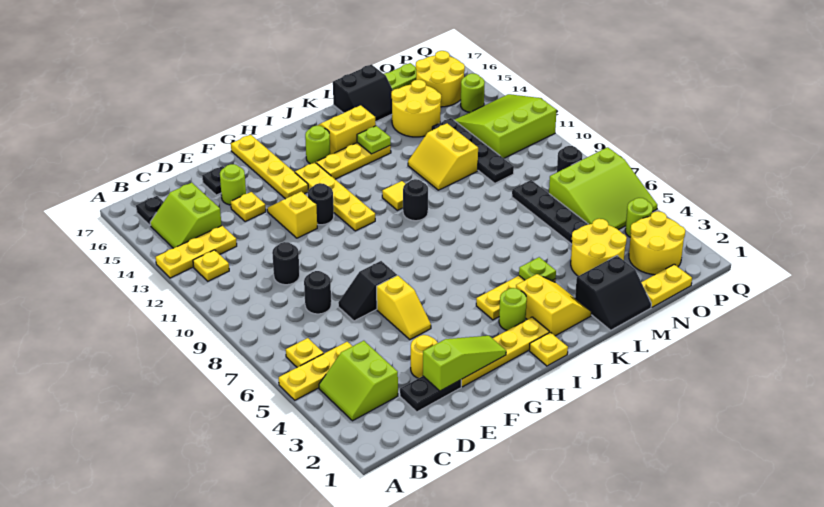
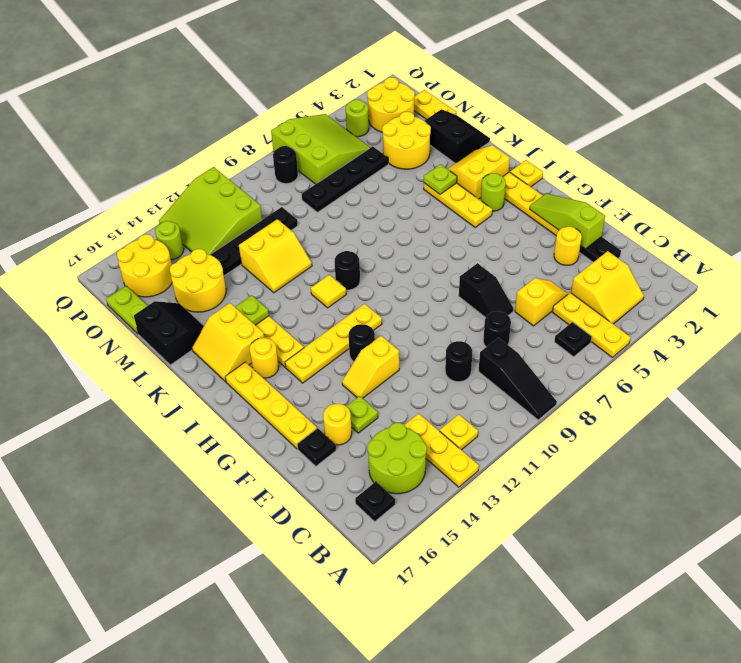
none -> black slope A9:C9 level 1 top C
lime slope B3:C4 level 1 top C -> yellow slope B3:C4 level 1 top C
yellow plate B6 level 1 -> black plate B6 level 1
lime slope B14:C15 level 1 top C -> lime round brick B14:C15 level 1
yellow plate E14 level 1 -> lime plate E14 level 1
lime round brick E15 level 1 -> yellow round brick E15 level 1
yellow slope F5:F6 level 1 top 6 -> yellow slope D5:D6 level 1 top 6
yellow plate G14:G17 level 1 -> yellow plate F16:I16 level 1
lime round brick I15 level 1 -> yellow round brick I15 level 1

